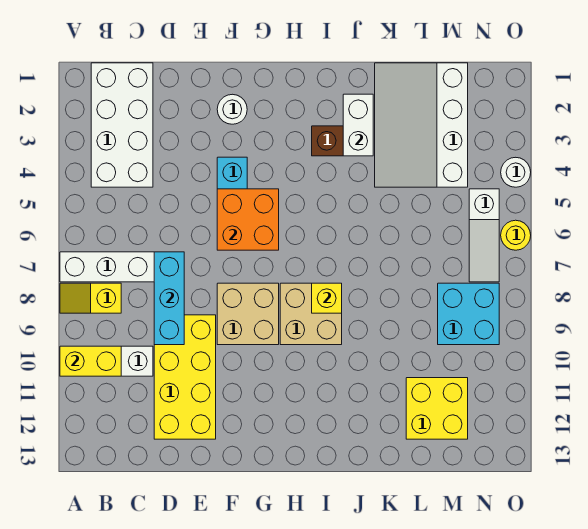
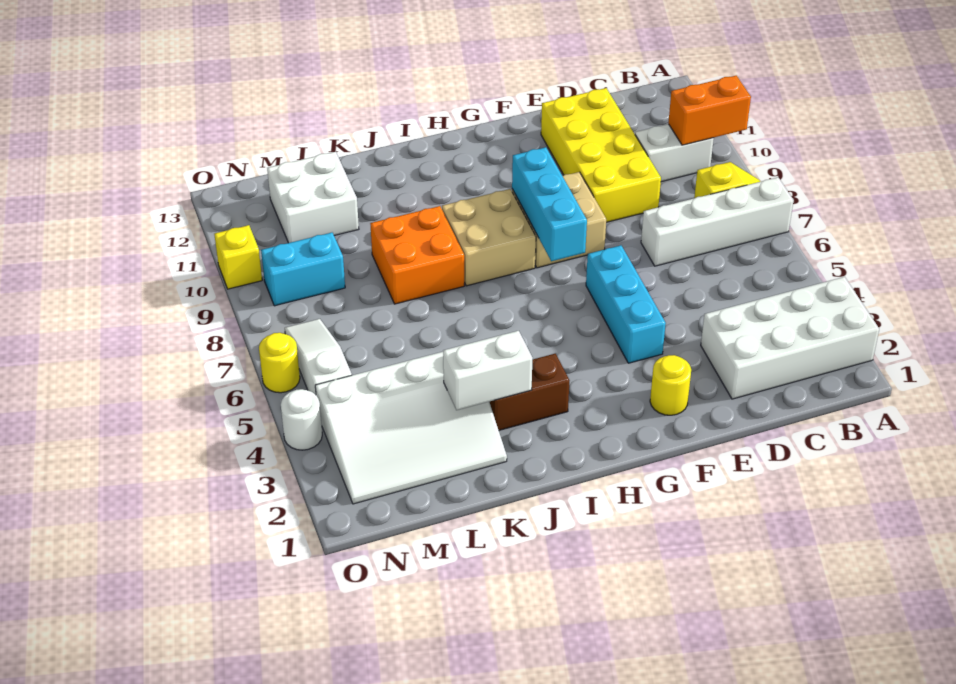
yellow brick A10:B10 level 2 -> orange brick A10:B10 level 2
white brick B1:C4 level 1 -> white brick A2:D3 level 1
cyan brick D7:D9 level 2 -> cyan brick G7:G9 level 2
white round brick F2 level 1 -> yellow round brick F2 level 1
orange brick F5:G6 level 2 -> orange brick J8:K9 level 1
yellow brick I8 level 2 -> yellow brick O10 level 1
white brick J2:J3 level 2 -> white brick J3:K3 level 2
white slope K1:M4 level 1 top M -> white slope K2:N4 level 1 top 4
yellow brick L11:M12 level 1 -> white brick L11:M12 level 1
cyan brick M8:N9 level 1 -> cyan brick M9:N9 level 1

